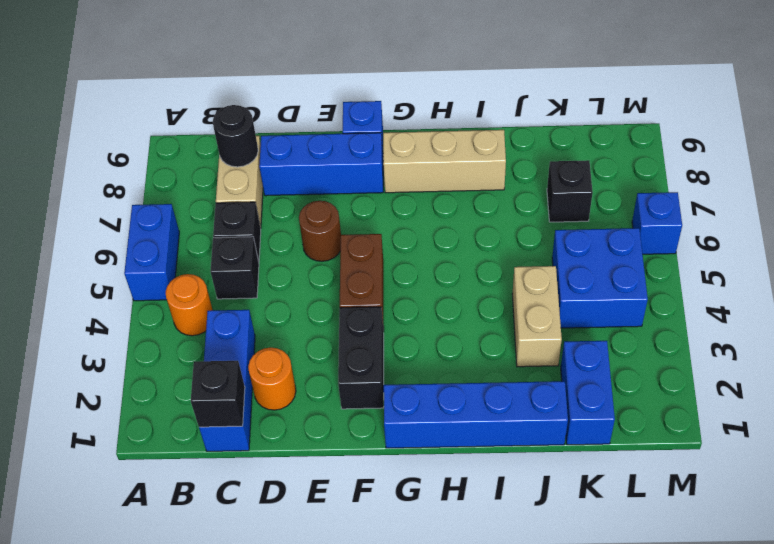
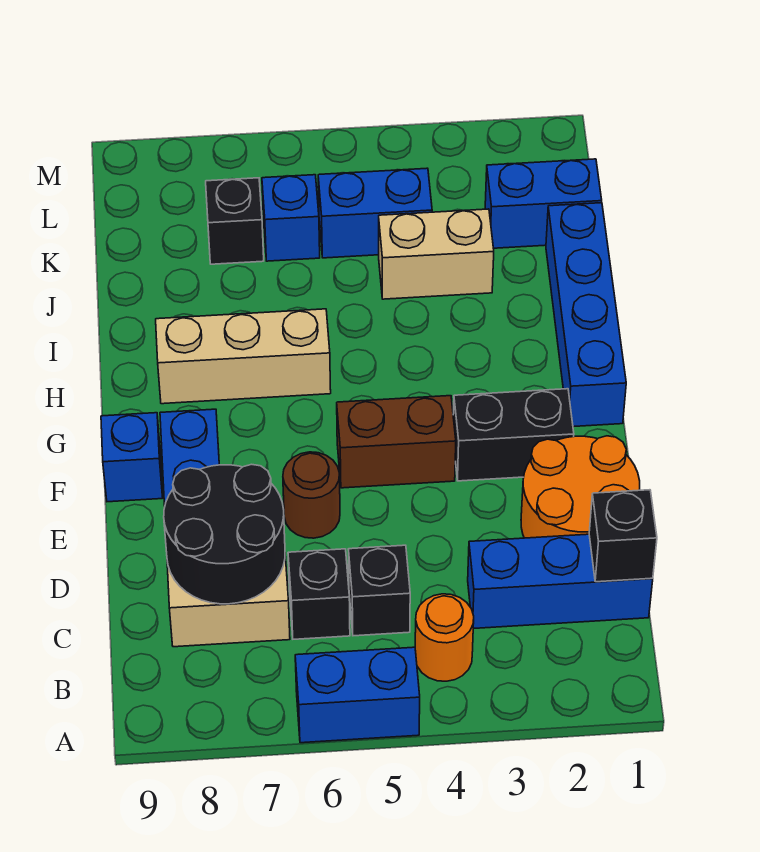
black round brick C8 level 2 -> black round brick C7:D8 level 2
orange round brick D2 level 1 -> orange round brick D1:E2 level 1
tan brick G8:I8 level 1 -> tan brick H6:H8 level 1
blue brick K4:L5 level 1 -> blue brick K4:K5 level 1
blue brick M6 level 1 -> blue brick K6 level 1

